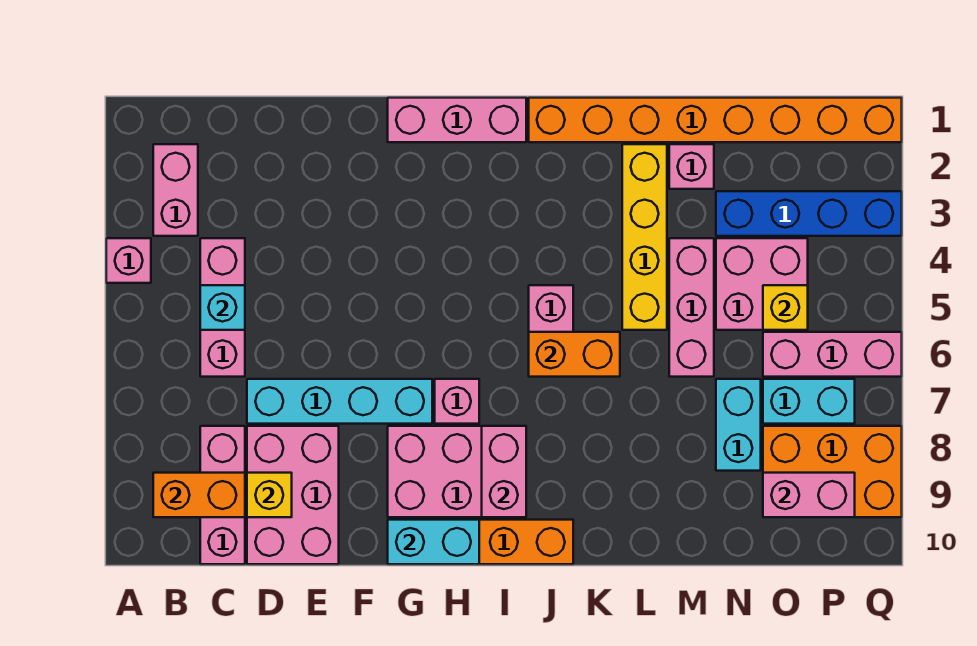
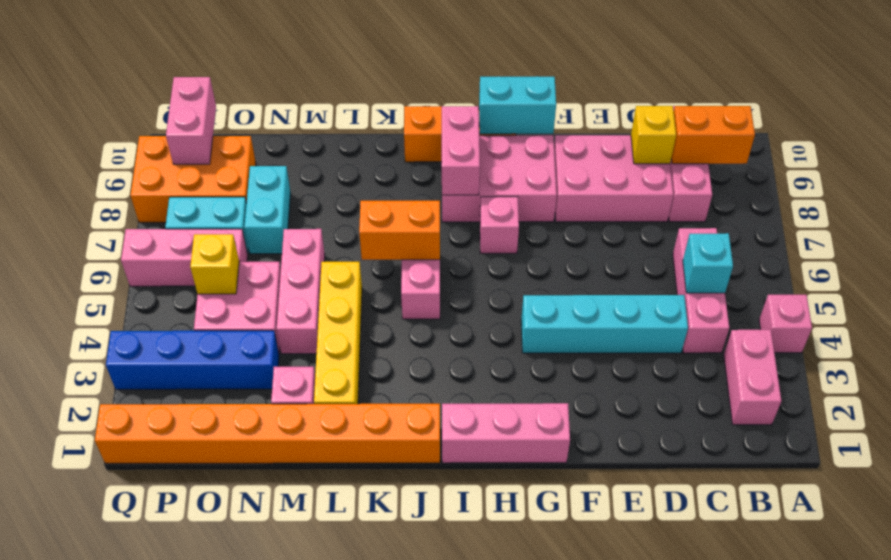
cyan brick D7:G7 level 1 -> cyan brick D4:G4 level 1
pink brick D8:E10 level 1 -> pink brick D8:F9 level 1
pink brick O9:P9 level 2 -> pink brick P9:P10 level 2

